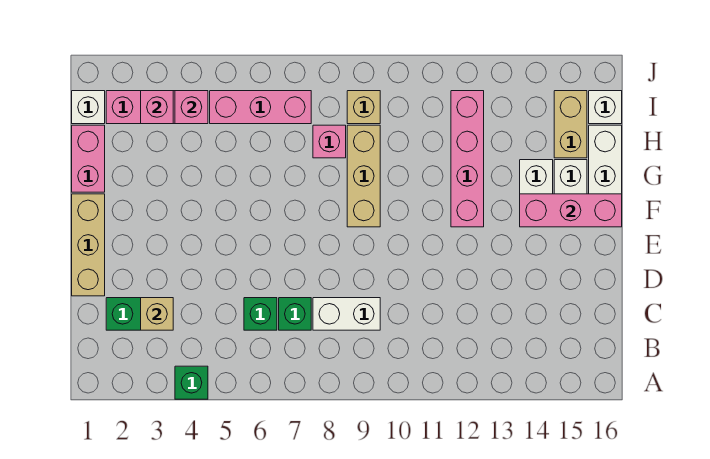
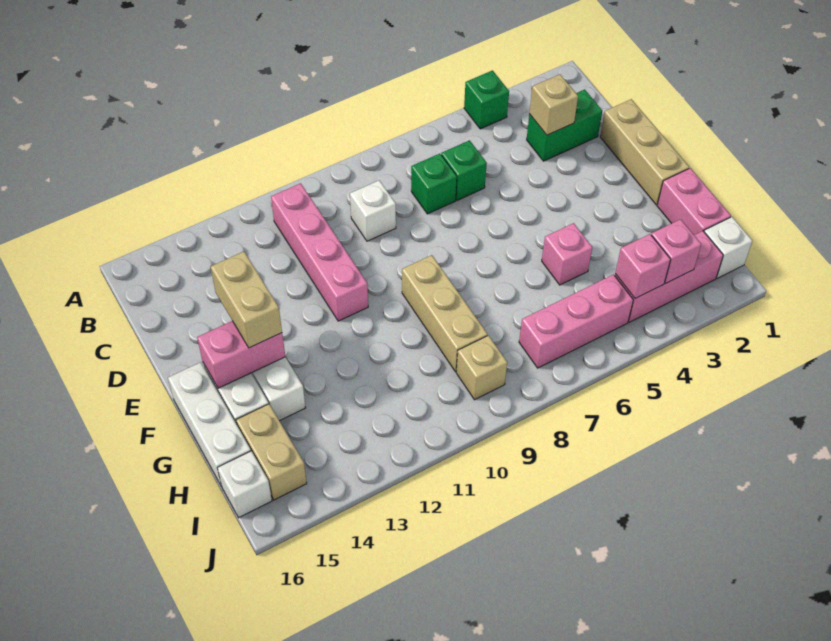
white brick C8:C9 level 1 -> white brick C9 level 1
none -> tan brick E14:F14 level 3
pink brick F12:I12 level 1 -> pink brick B11:E11 level 1
pink brick F14:F16 level 2 -> pink brick F14:F15 level 2
pink brick H8 level 1 -> pink brick G5 level 1

